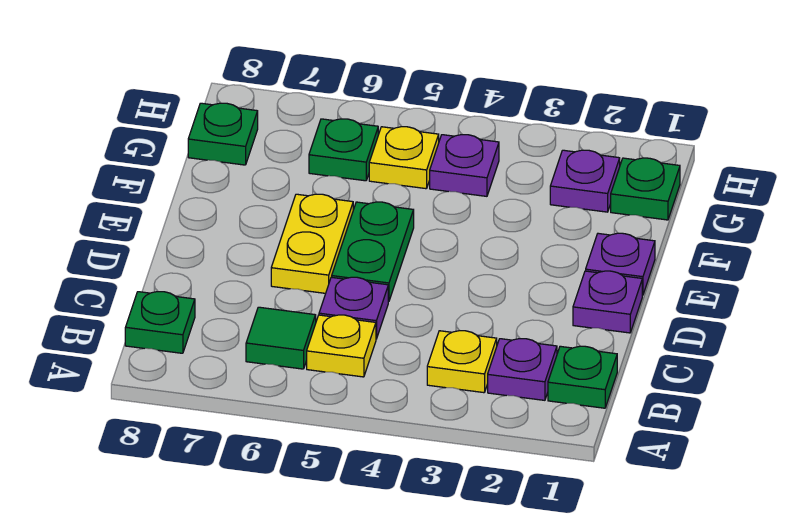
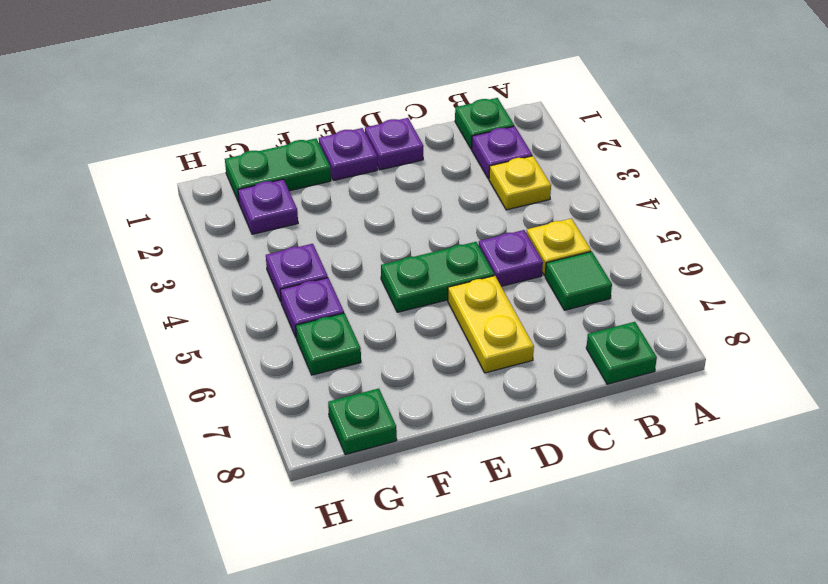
yellow plate D6:E6 level 1 -> yellow plate D6:D7 level 1
green plate G1 level 1 -> green plate F1:G1 level 1
yellow plate G5 level 1 -> purple plate G5 level 1

